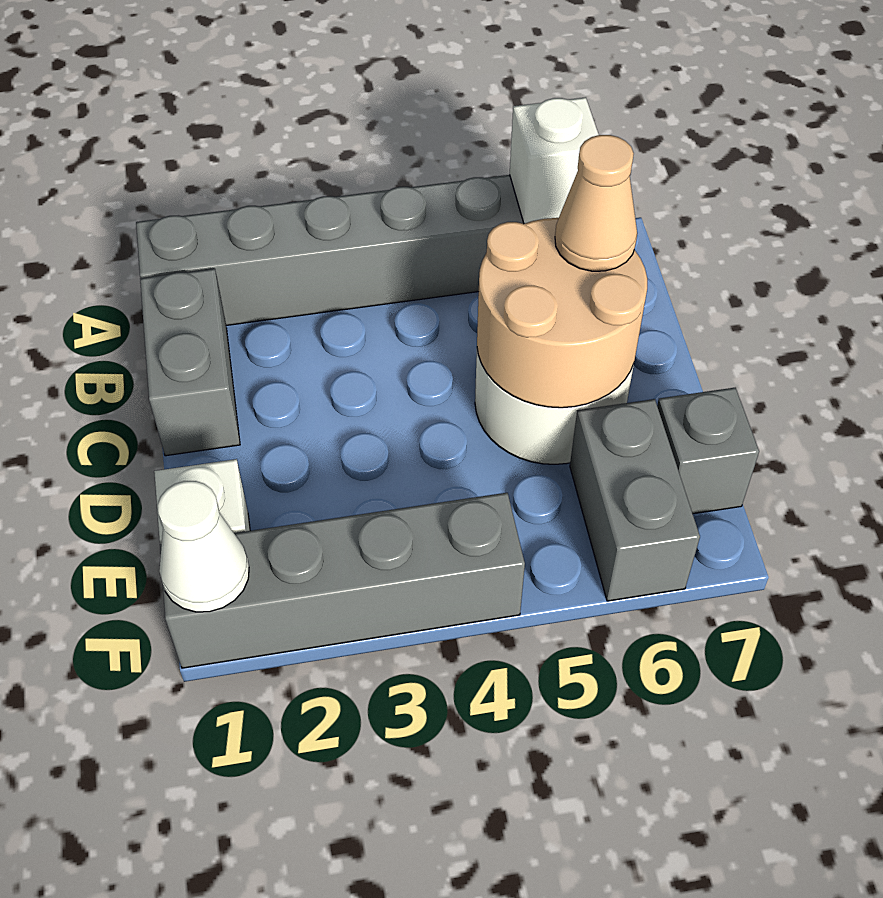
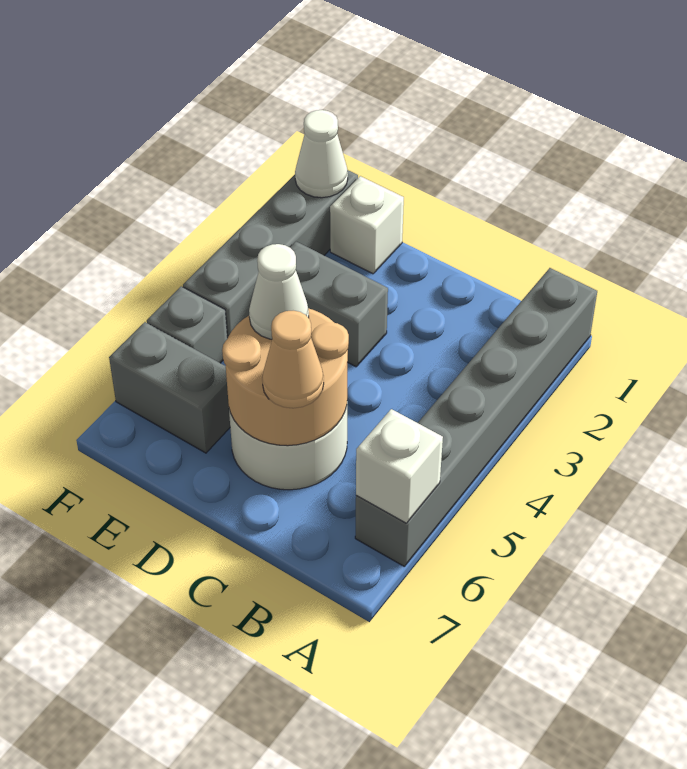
grey brick B1:C1 level 1 -> grey brick D3:E3 level 1
none -> white cone D5 level 3
grey brick E7 level 1 -> grey brick F5 level 1

